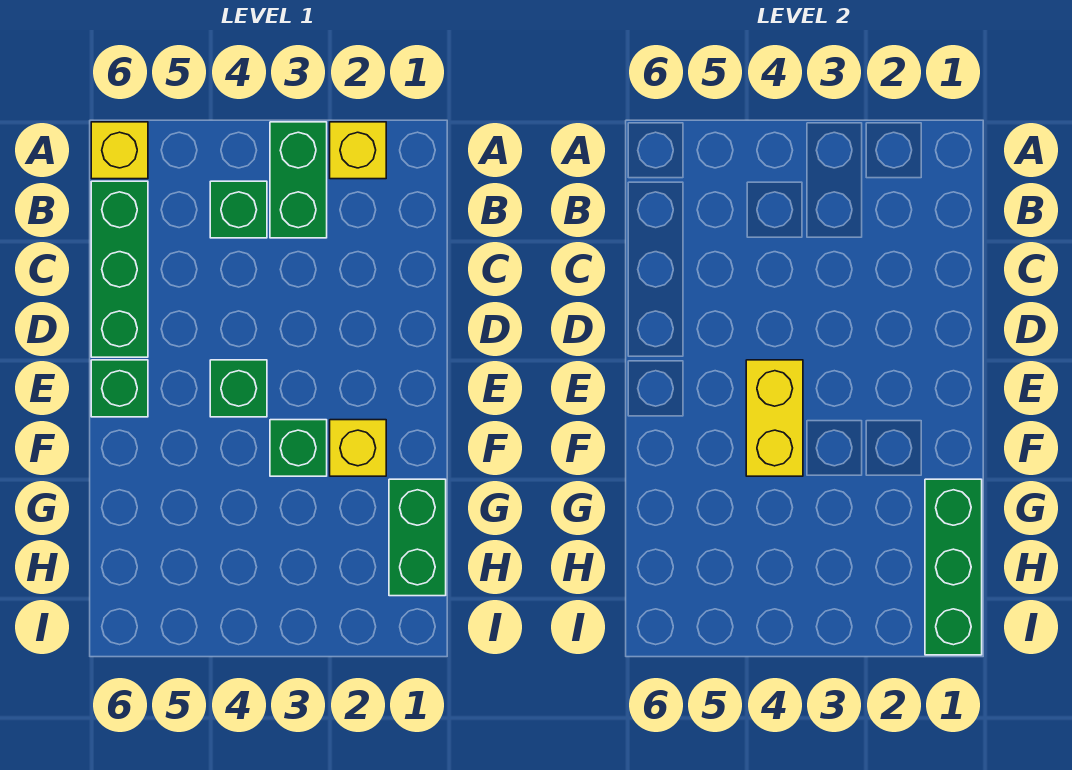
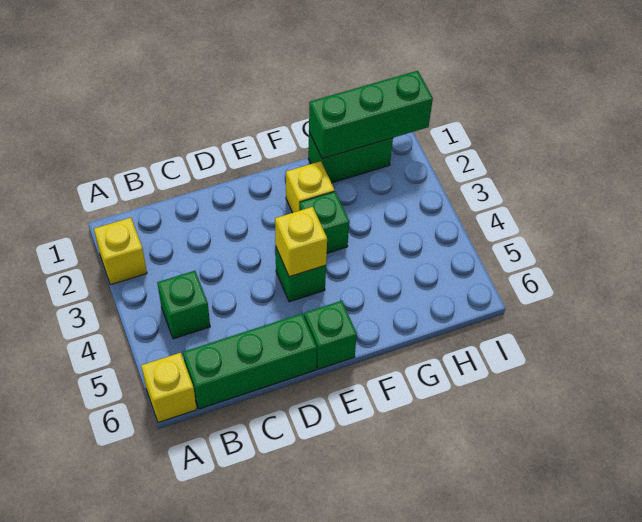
green brick A3:B3 level 1 -> none
yellow brick E4:F4 level 2 -> yellow brick E4 level 2

